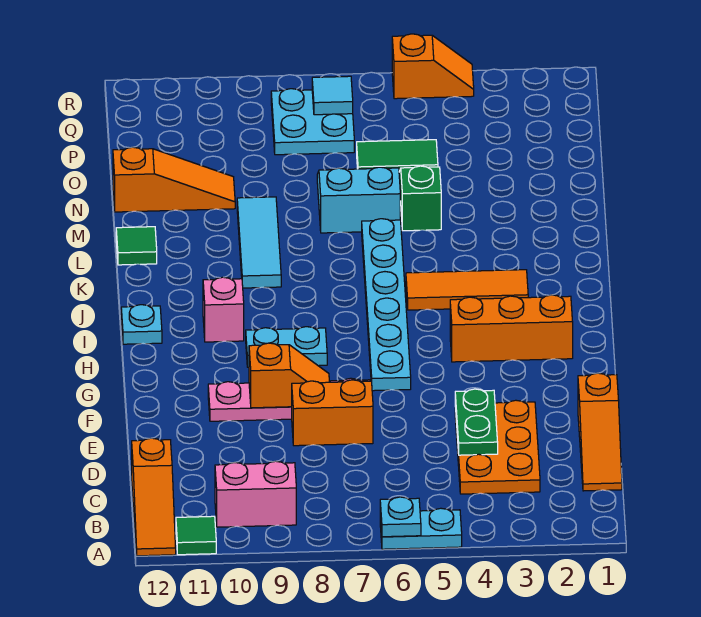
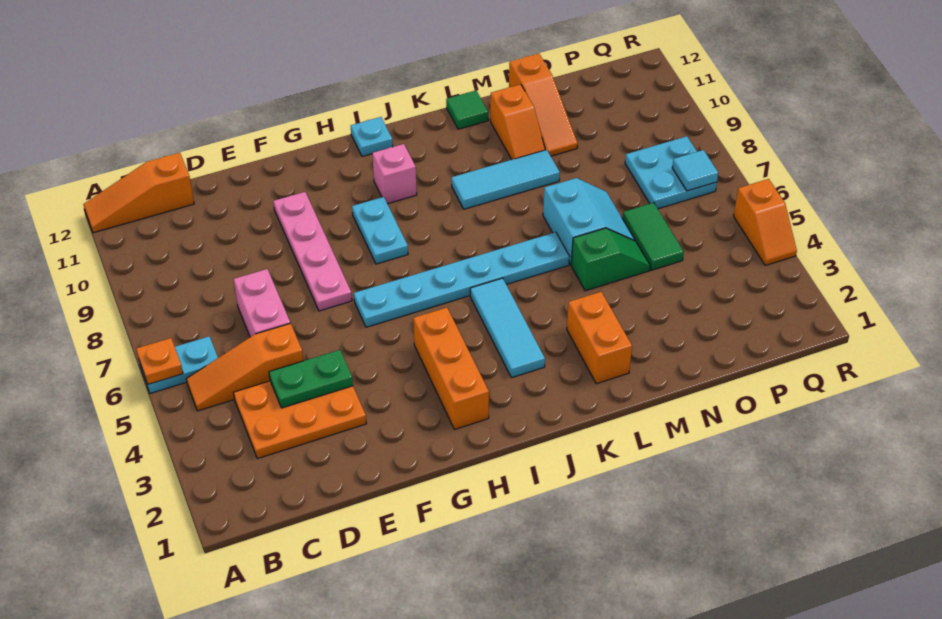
cyan plate A5:A6 level 1 -> cyan plate A6:B6 level 1
cyan plate A6 level 2 -> orange plate A6 level 2
green tile A11 level 1 -> none
pink brick B9:B10 level 1 -> pink brick D6:D7 level 1
orange slope C1:E1 level 1 top E -> orange slope B5:D5 level 1 top D
orange brick E7:E8 level 1 -> orange brick L2:L3 level 1
orange slope F8:F9 level 2 top 9 -> orange slope M10:M11 level 1 top 11
orange tile J3:J5 level 1 -> cyan tile J3:J5 level 1

